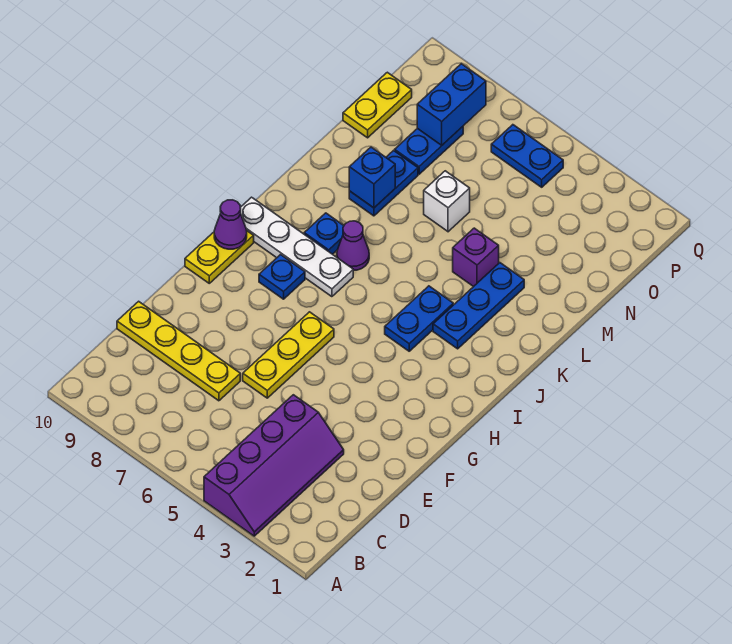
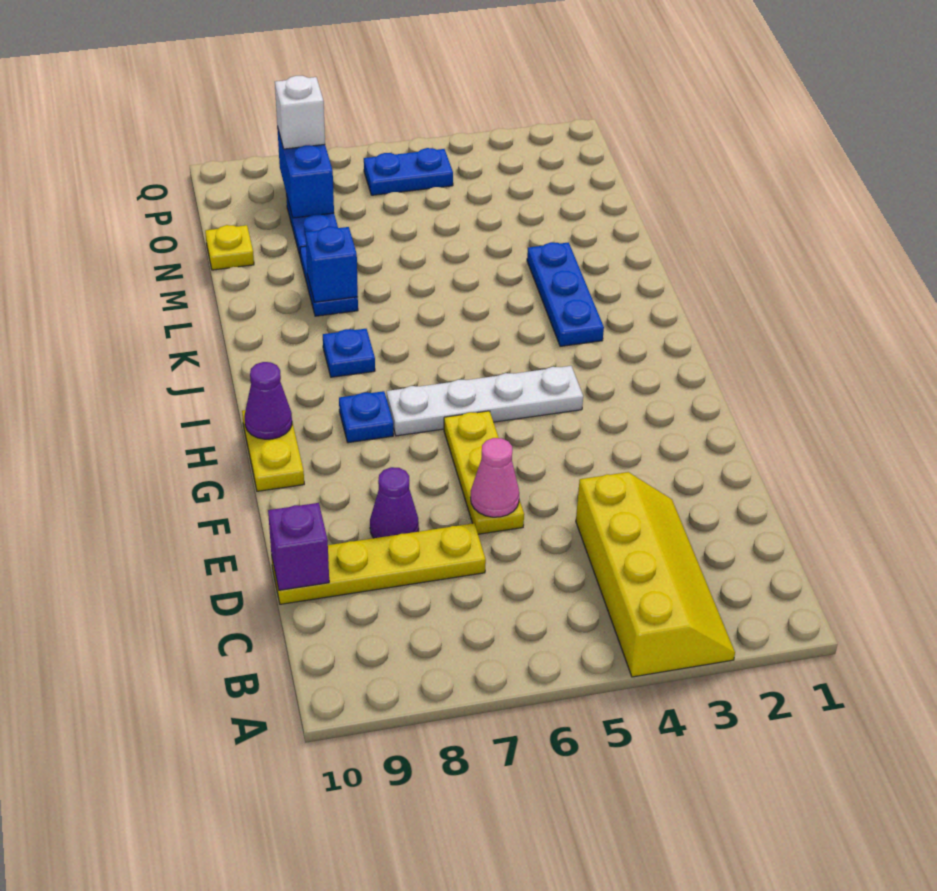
purple slope A3:D4 level 1 top 4 -> yellow slope A3:D4 level 1 top 4
none -> pink cone E6 level 2
blue plate I4:J4 level 1 -> none
white plate I7:I10 level 1 -> white plate H4:H7 level 1
purple cone J7 level 1 -> purple cone E8 level 1
purple brick L4 level 1 -> purple brick D10 level 2
white brick M6 level 1 -> white brick P8 level 3
yellow plate N10:O10 level 1 -> yellow plate N10 level 1

